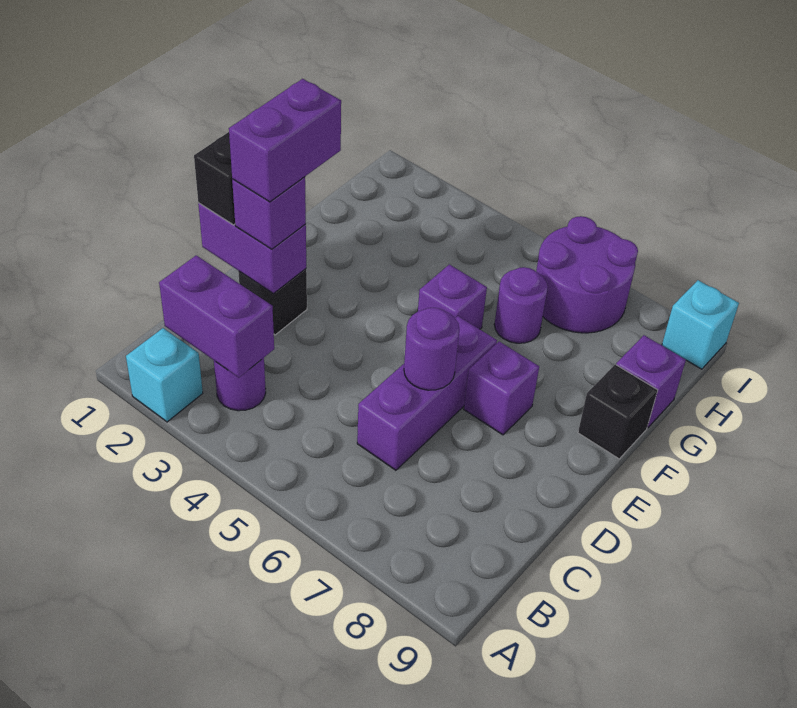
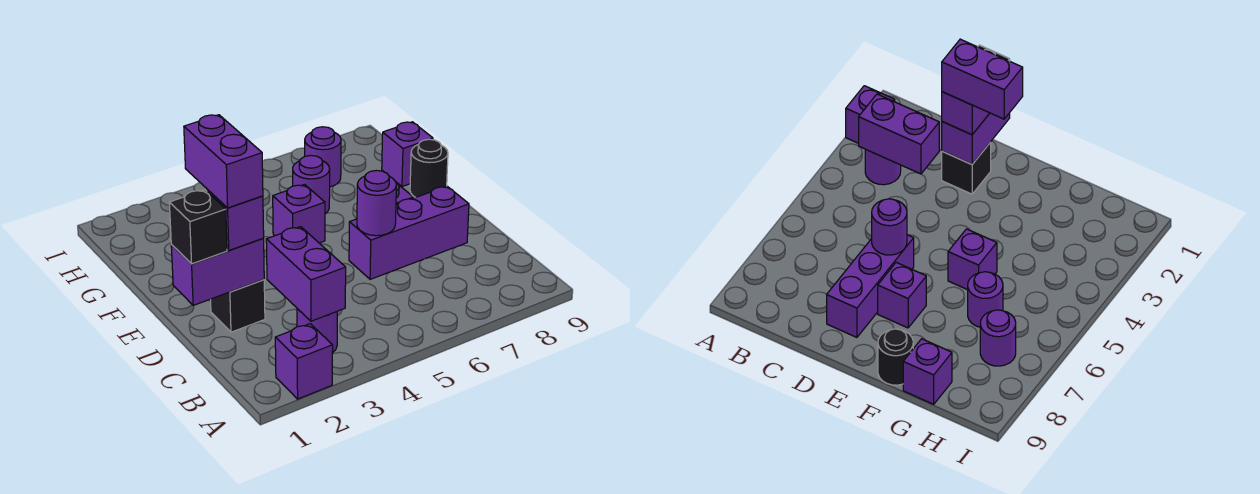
cyan brick A2 level 1 -> purple brick A2 level 1
purple brick B2:B3 level 2 -> purple brick B3:C3 level 2
purple brick C6:E6 level 1 -> purple brick D6:D8 level 1
black brick F9 level 1 -> black round brick F9 level 1
purple round brick H6:I7 level 1 -> purple round brick H7 level 1
cyan brick I9 level 1 -> none

